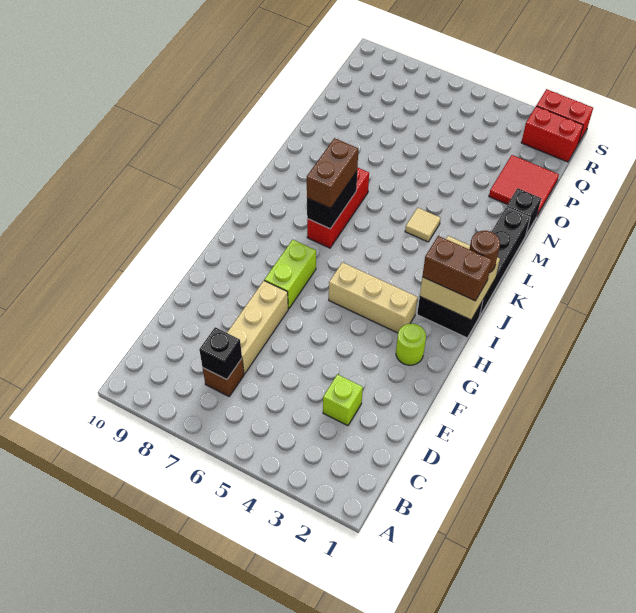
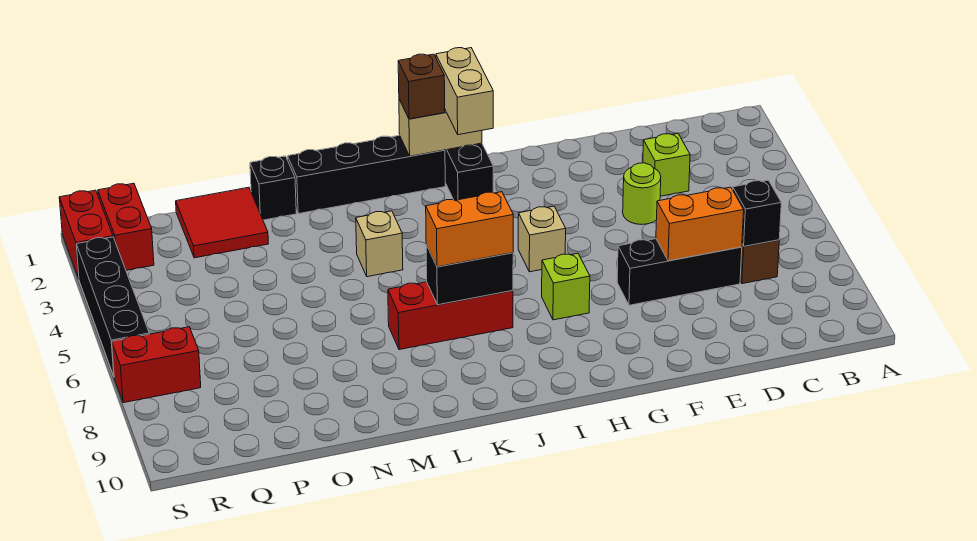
tan brick D7:F7 level 1 -> black brick D7:F7 level 1
none -> orange brick D7:E7 level 2
lime round brick G2 level 1 -> lime round brick E4 level 1
lime brick G7:H7 level 1 -> lime brick H7 level 1
tan brick H3:H5 level 1 -> tan brick H5 level 1
tan brick I1:J2 level 2 -> tan brick I1:J1 level 2
brown brick I1:I2 level 3 -> tan brick I1:I2 level 3
brown round brick J1 level 3 -> brown brick J1 level 3
brown brick J7:K7 level 3 -> orange brick J7:K7 level 3
tan tile L4 level 1 -> tan brick L4 level 1
none -> red brick R7:S7 level 1
none -> black brick S3:S6 level 1

